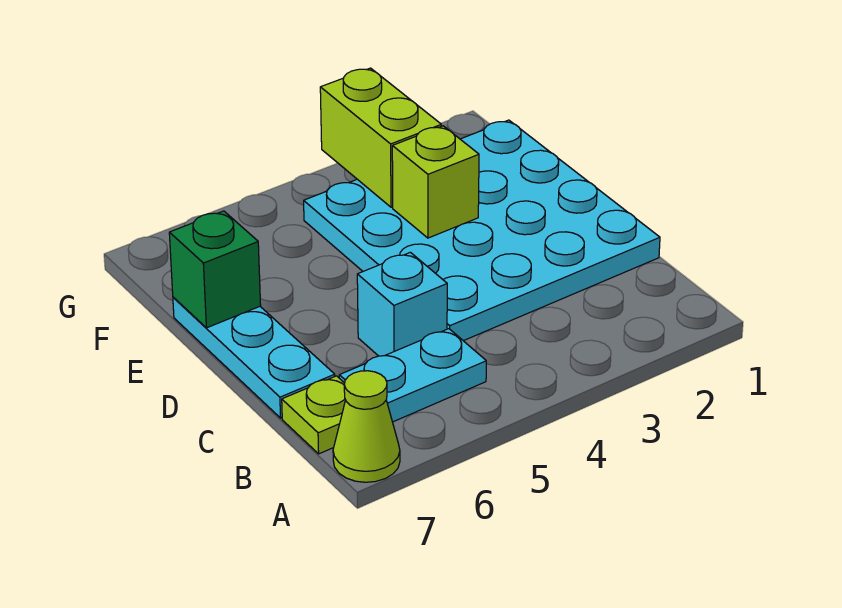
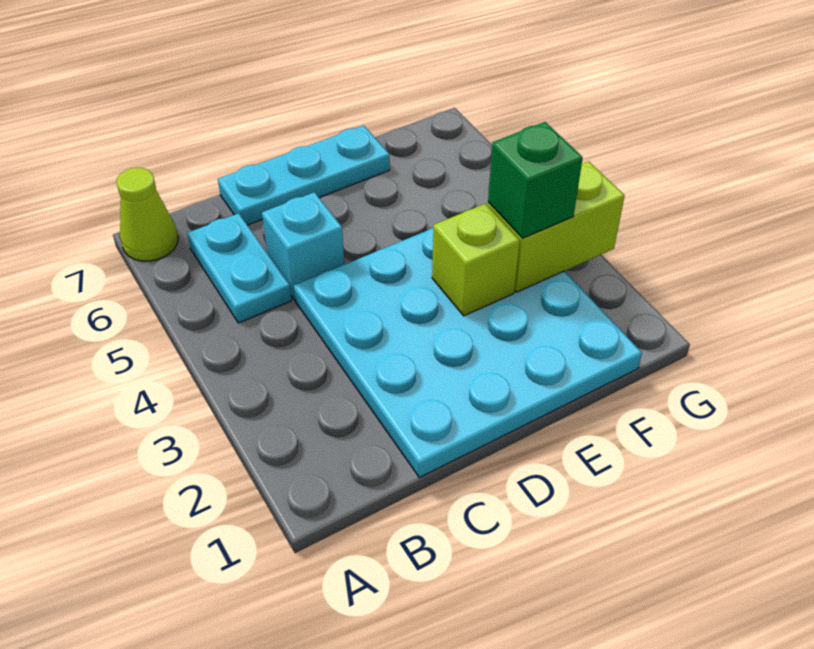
lime plate B7 level 1 -> none
green brick E7 level 2 -> green brick F3 level 3

